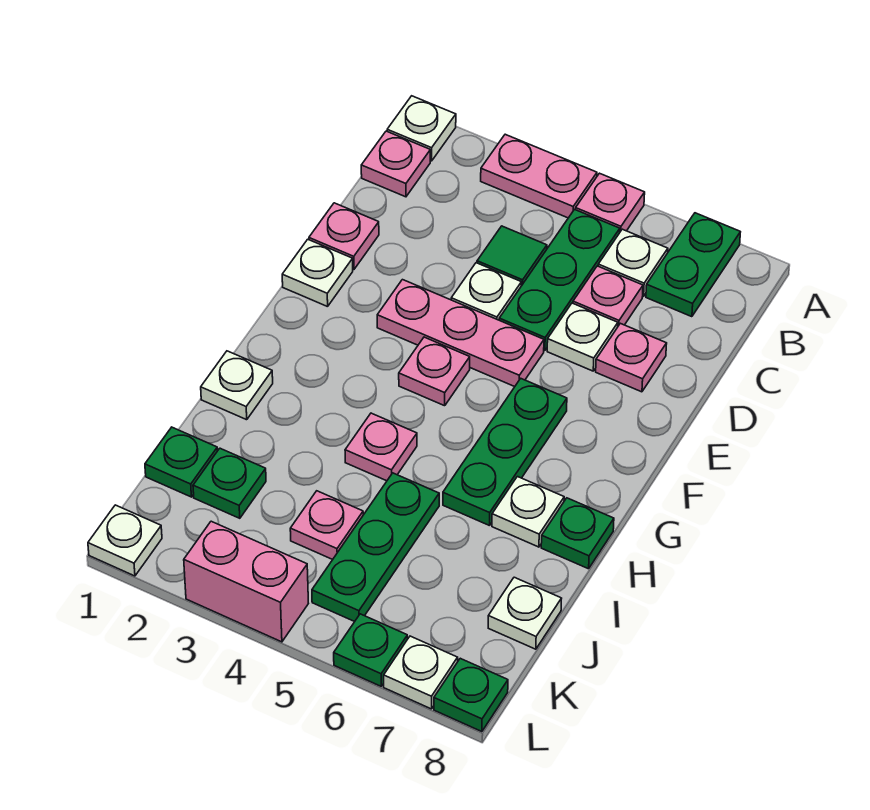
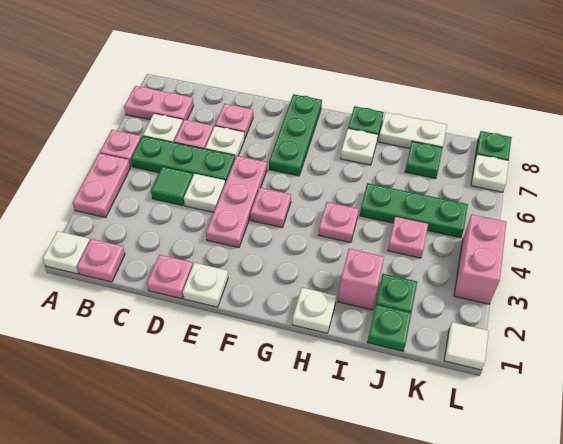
green plate A7:B7 level 1 -> pink plate A7:B7 level 1
green plate F6:H6 level 1 -> green plate F6:F8 level 1
none -> pink brick I2 level 1
white plate J8 level 1 -> white plate I8:J8 level 1
white plate L1 level 1 -> white tile L1 level 1
green plate L6 level 1 -> green plate J7 level 1

